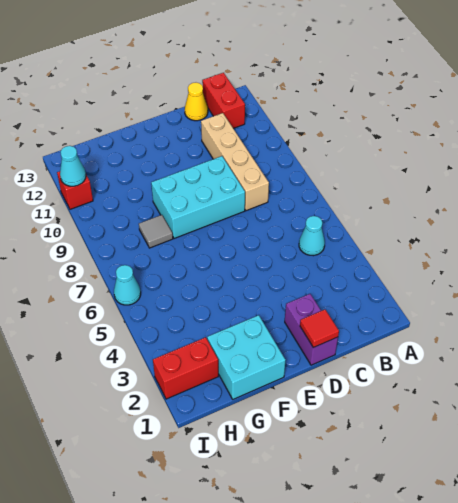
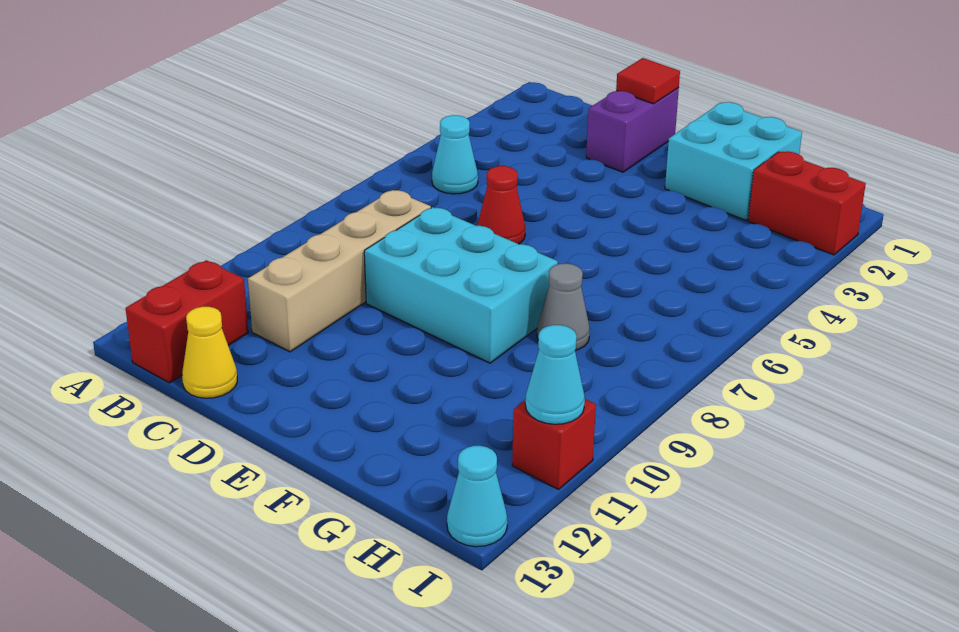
none -> red cone D6 level 1
grey tile G8 level 1 -> grey cone G8 level 1
cyan cone I6 level 1 -> cyan cone I13 level 1

